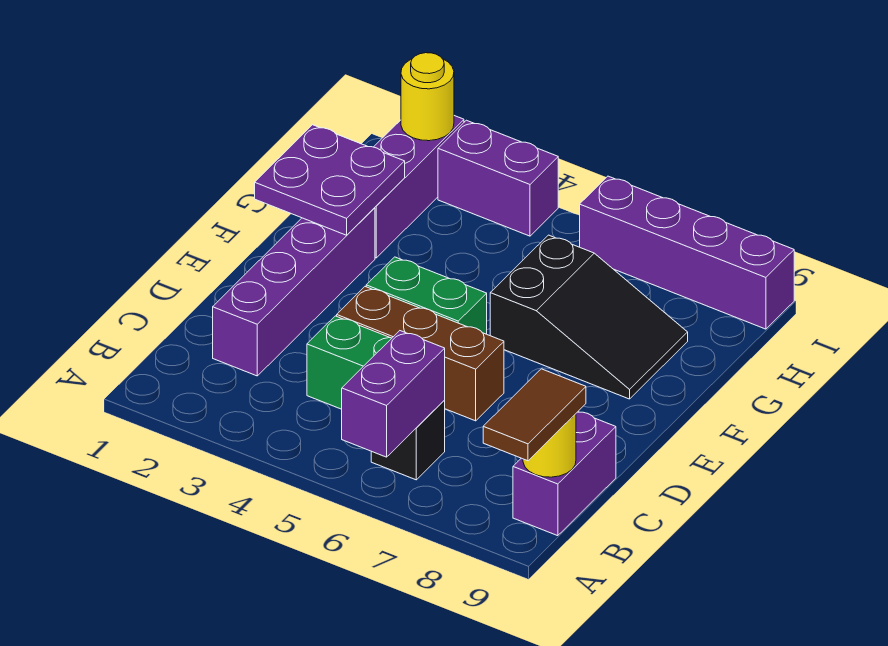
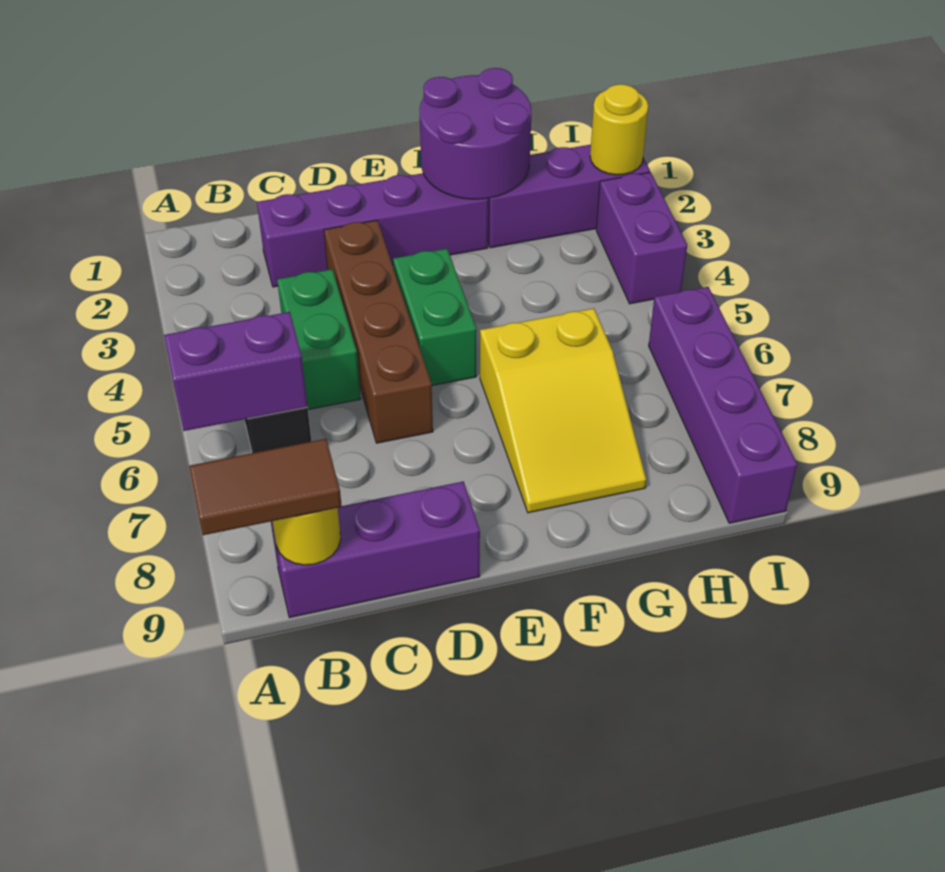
purple brick B9:C9 level 1 -> purple brick B9:D9 level 1
brown brick D4:D6 level 1 -> brown brick D3:D6 level 1
purple plate F1:G2 level 2 -> purple round brick F1:G2 level 2
black slope F6:G8 level 1 top 6 -> yellow slope F6:G8 level 1 top 6

